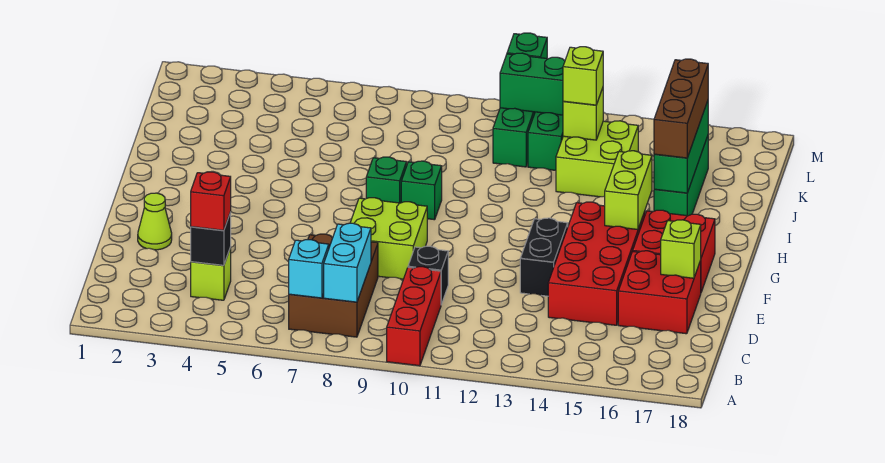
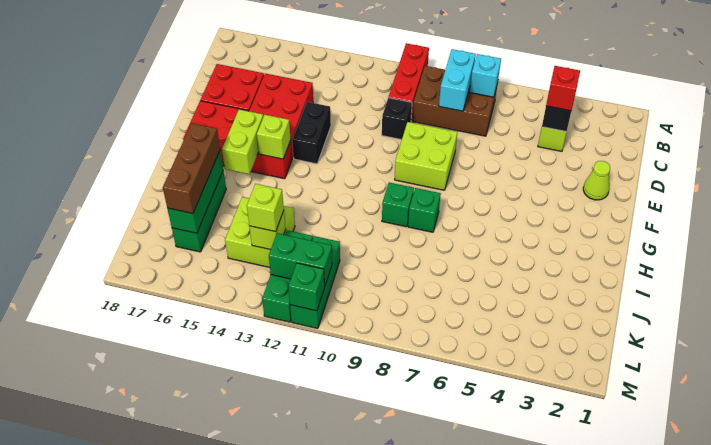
brown brick B7:D8 level 1 -> brown brick B7:C9 level 1
lime brick E17 level 2 -> lime brick G14 level 2

